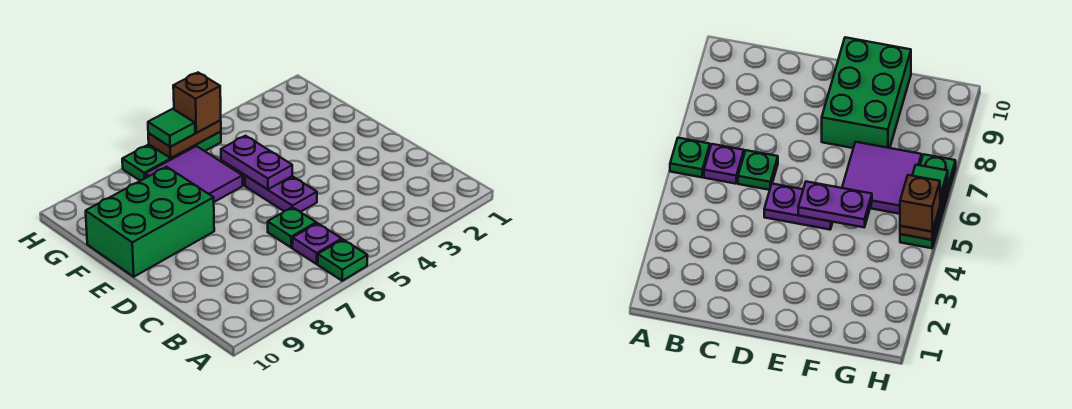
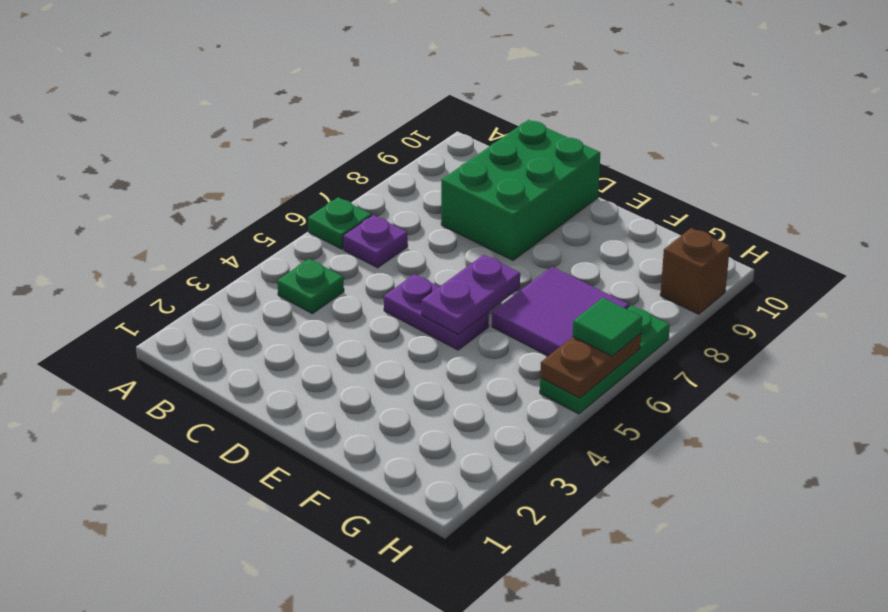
green plate C6 level 1 -> green plate B4 level 1
purple plate E5:F5 level 2 -> purple plate E5:E6 level 2
green brick E8:F10 level 1 -> green brick C8:D10 level 1
brown brick H5 level 3 -> brown brick H9 level 1

